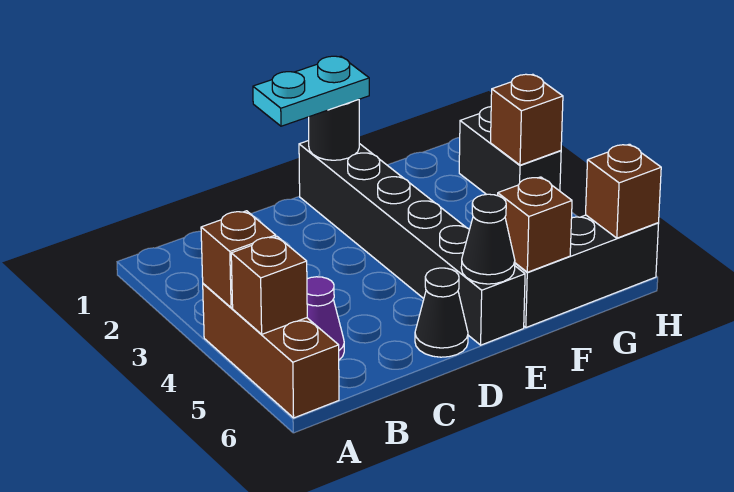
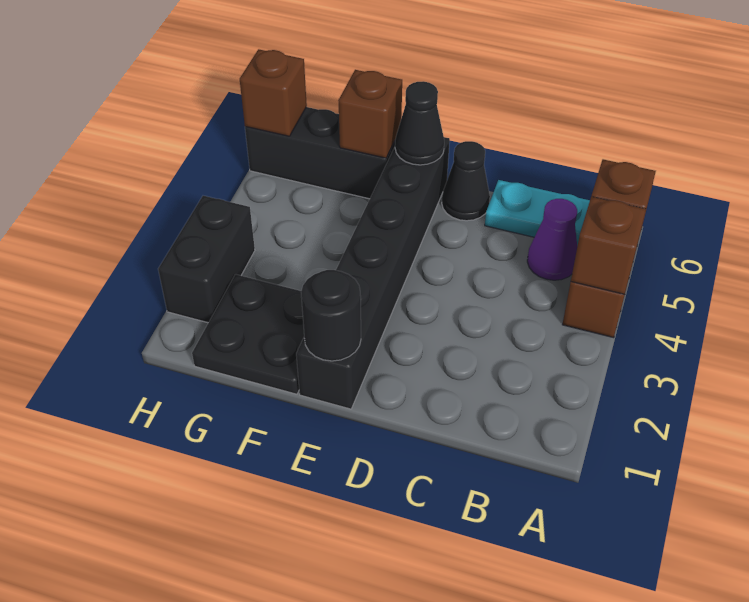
cyan plate D1:E1 level 3 -> cyan plate B6:C6 level 1
none -> black plate F1:G2 level 1
brown brick H3 level 2 -> none

